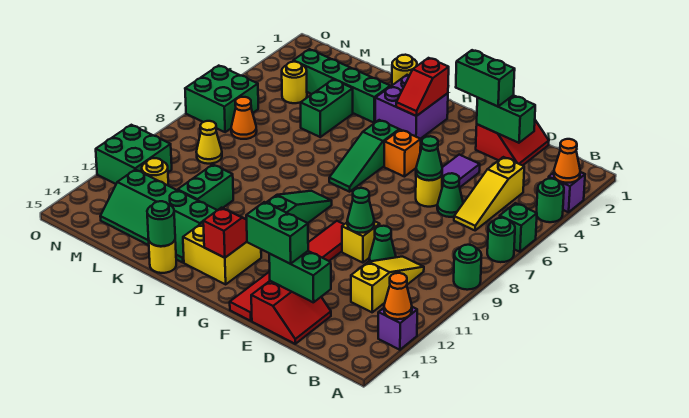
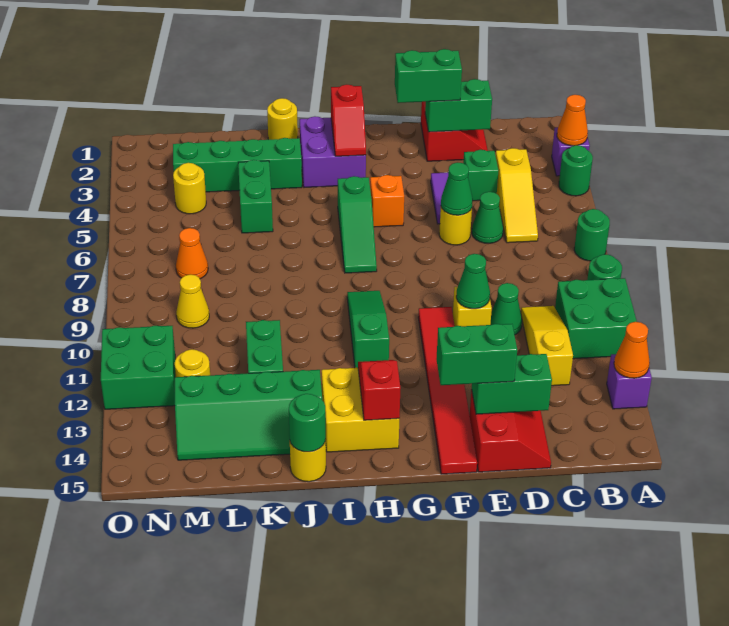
green brick A6 level 1 -> green brick D4 level 1
green brick N6:O7 level 1 -> green brick A10:B11 level 1

